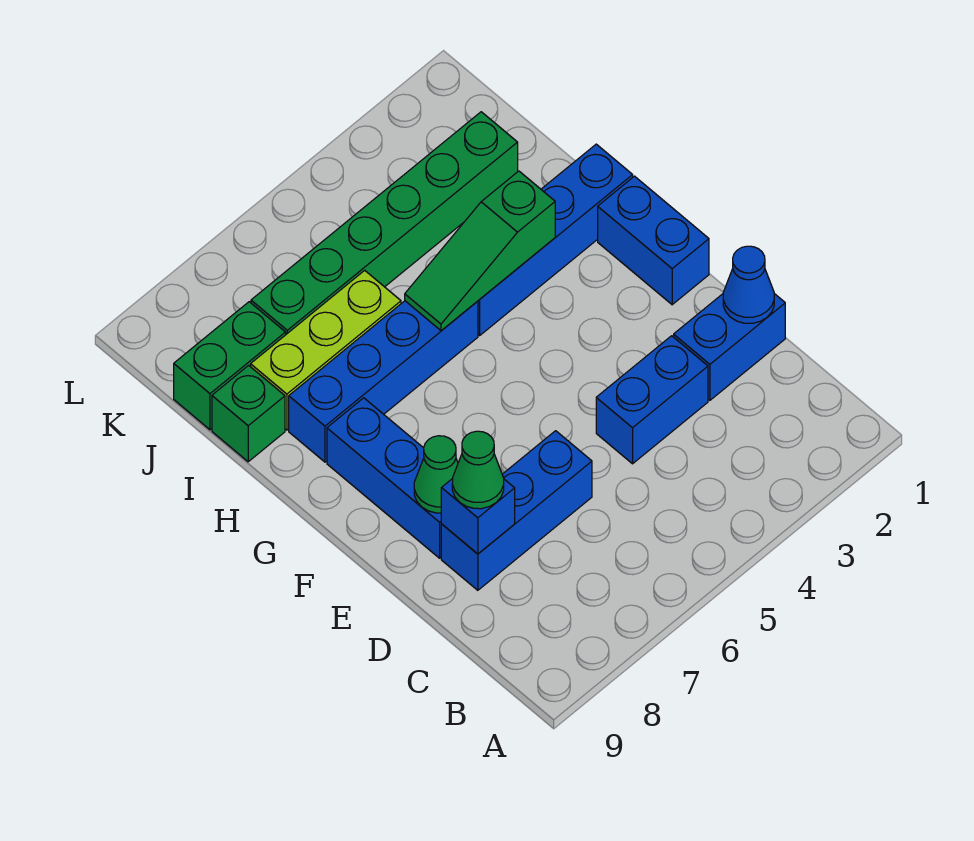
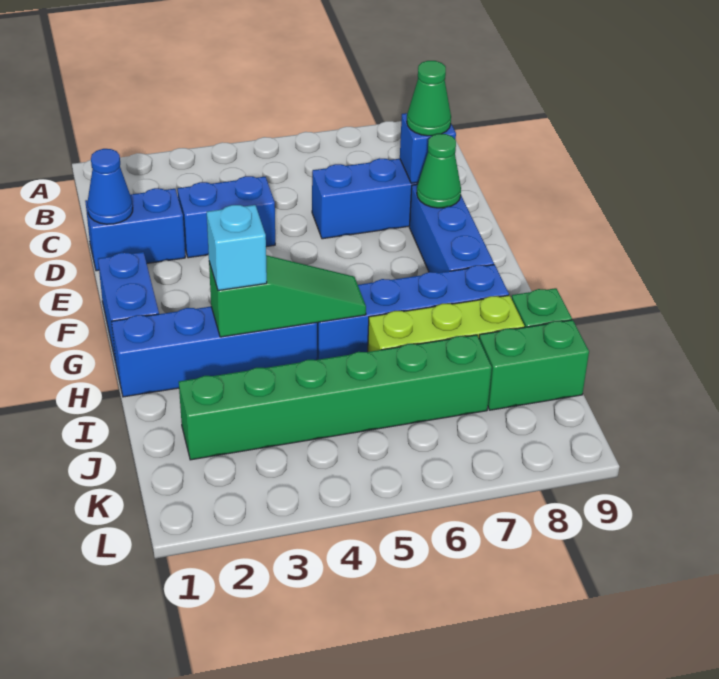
none -> cyan brick H3 level 3

